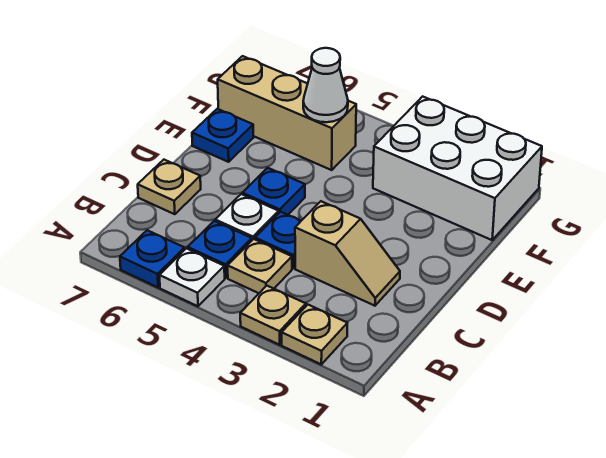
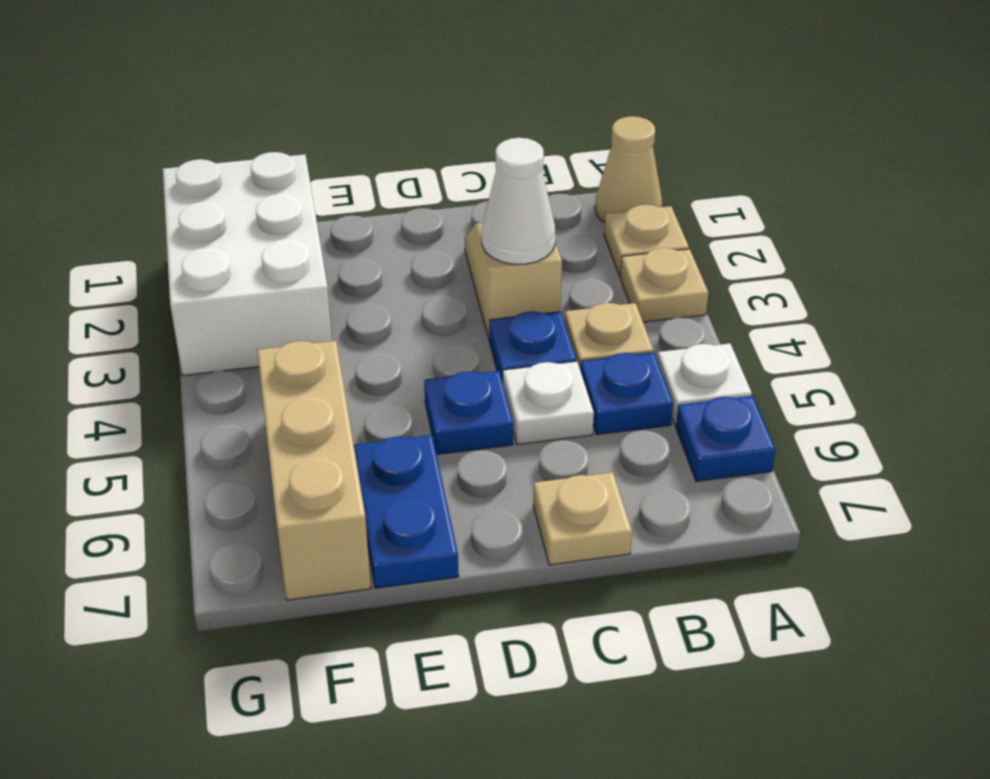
none -> tan cone A1 level 1
blue plate E7 level 1 -> blue plate E6:E7 level 1
white cone F5 level 2 -> white cone C3 level 2

